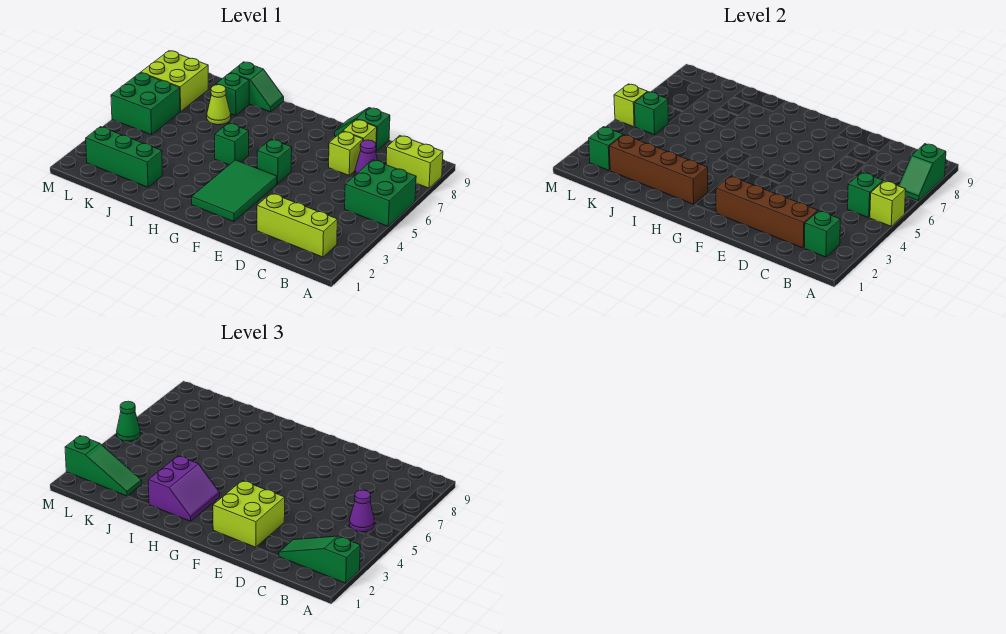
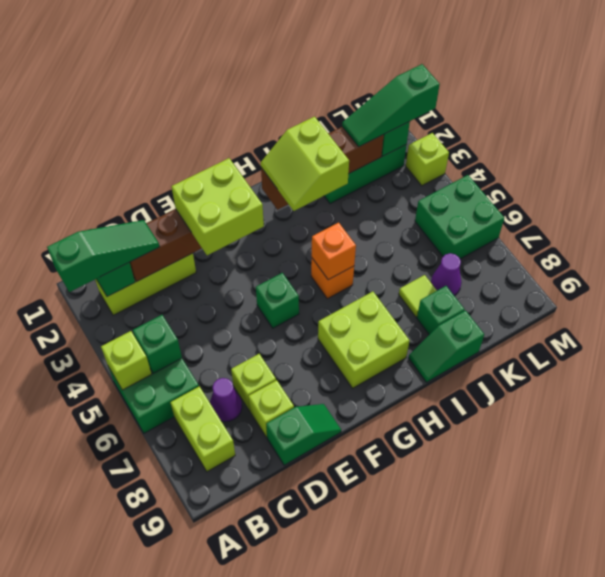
green slope A7:A8 level 2 top 8 -> none
lime brick A8:B8 level 1 -> lime brick B7:B8 level 1
purple cone B5 level 3 -> purple cone K7 level 1
green tile F2:G4 level 1 -> none
purple slope H2:I3 level 3 top I -> lime slope H2:I3 level 3 top I
green brick H5 level 1 -> orange brick H5 level 1
none -> orange brick H5 level 2
lime cone J7 level 1 -> lime tile J7 level 1
green brick L5 level 2 -> none
lime brick L7:M8 level 1 -> lime brick G7:H8 level 1
lime brick M5 level 2 -> lime brick M3 level 1
green cone M5 level 3 -> none

